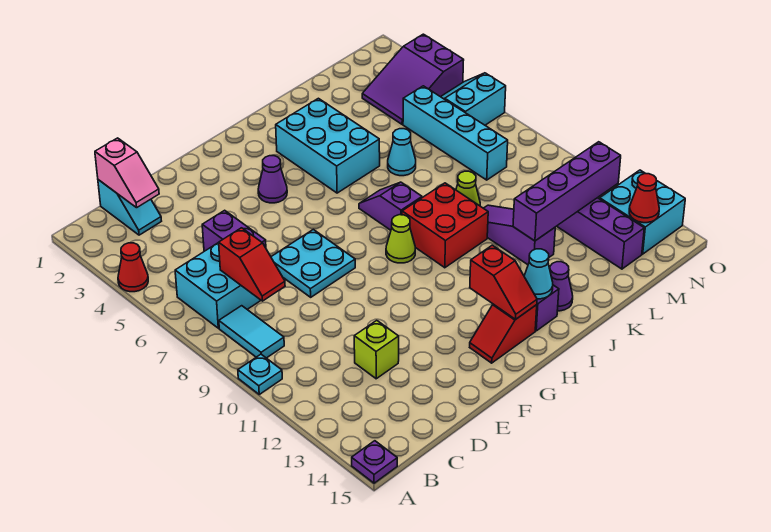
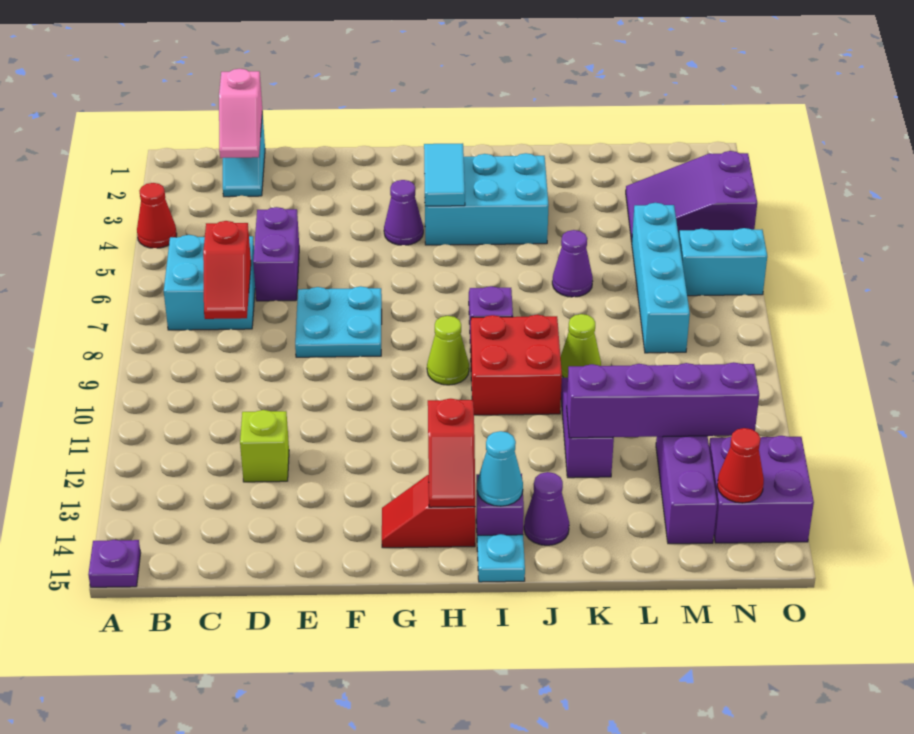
cyan plate A10 level 1 -> cyan plate I15 level 1
cyan tile B8:B9 level 1 -> cyan tile H3:H4 level 2
cyan brick I3:J5 level 1 -> cyan brick H3:J4 level 1
cyan cone K6 level 1 -> purple cone K6 level 1
cyan brick N13:O14 level 1 -> purple brick N13:O14 level 1

